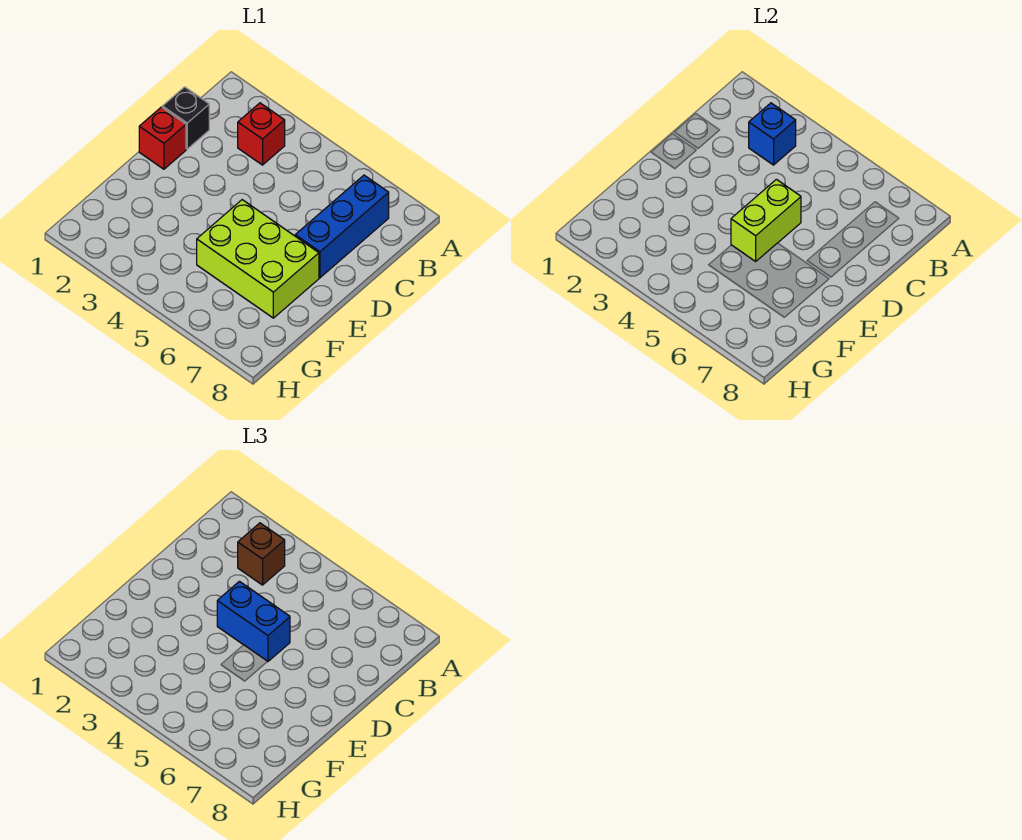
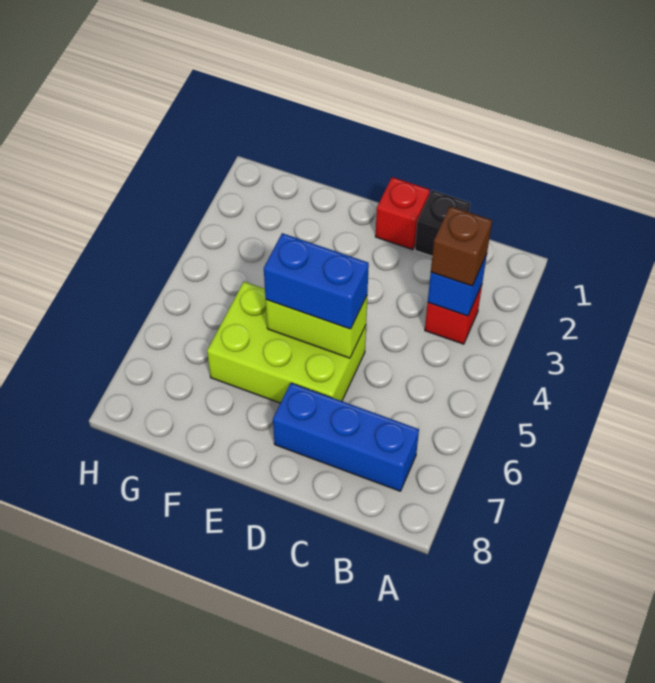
blue brick D4:D5 level 3 -> blue brick D5:E5 level 3
lime brick E5:F7 level 1 -> lime brick D5:F6 level 1

